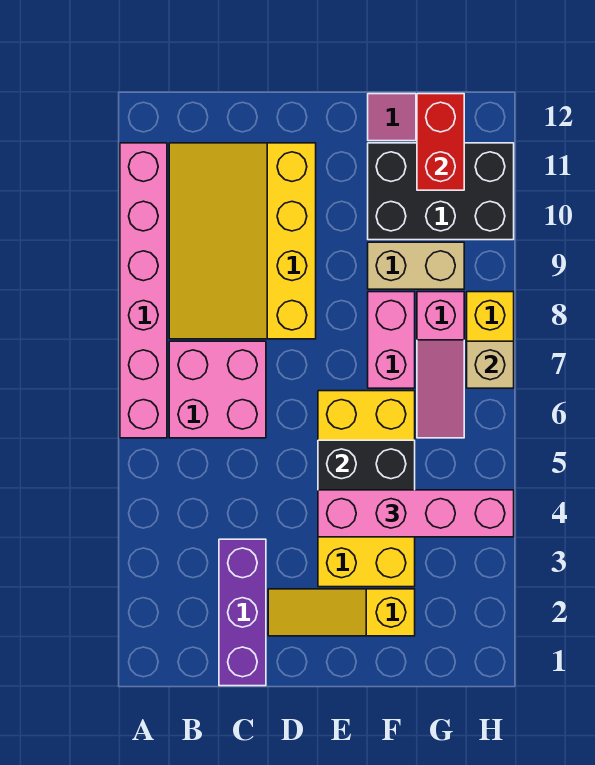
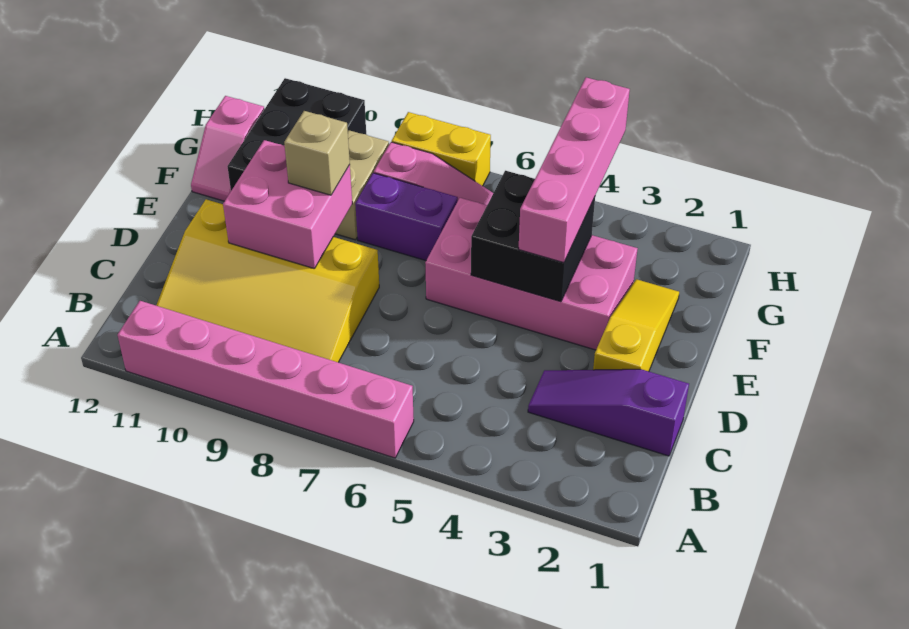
pink brick B6:C7 level 1 -> pink brick D9:E10 level 2
purple brick C1:C3 level 1 -> purple slope C1:C3 level 1 top 1
yellow slope D2:F2 level 1 top F -> yellow slope D2:F2 level 1 top D
yellow brick E3:F6 level 1 -> pink brick E3:F6 level 1
pink brick F7:F8 level 1 -> purple brick F7:F8 level 1
red brick G11:G12 level 2 -> none
tan brick H7 level 2 -> tan brick E9 level 3

